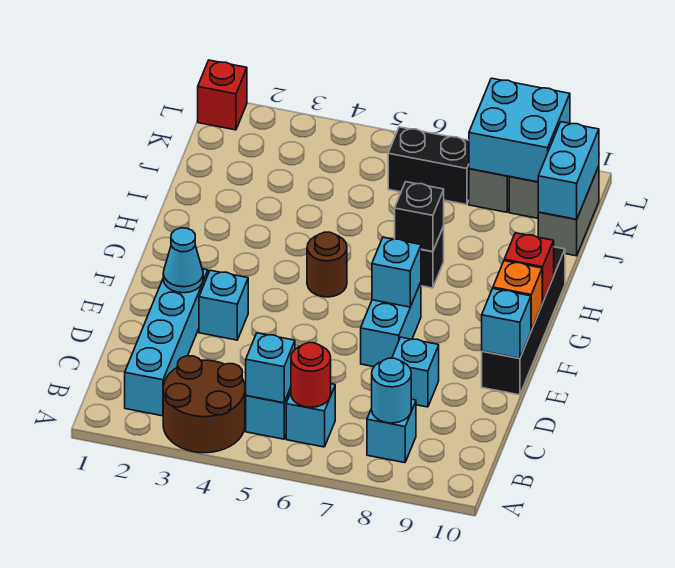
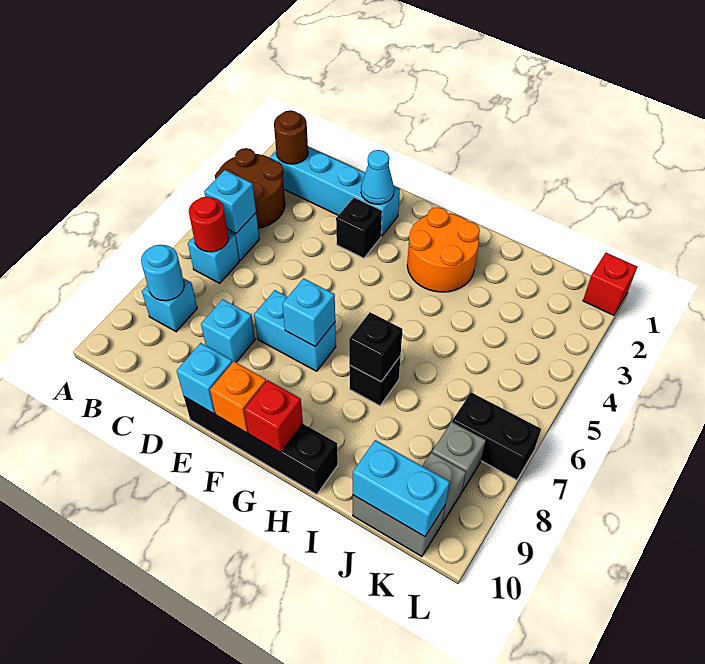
cyan brick E3 level 1 -> black brick E3 level 1
none -> orange round brick G2:H3 level 1
brown round brick G5 level 1 -> brown round brick B2 level 2
black brick K6:K7 level 1 -> black brick K7:L7 level 1
cyan brick K8:L9 level 2 -> none

